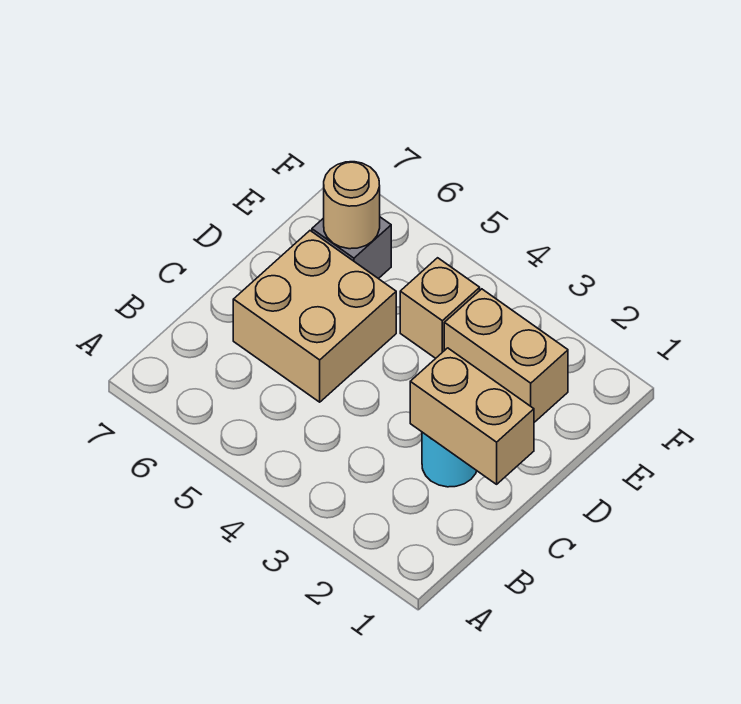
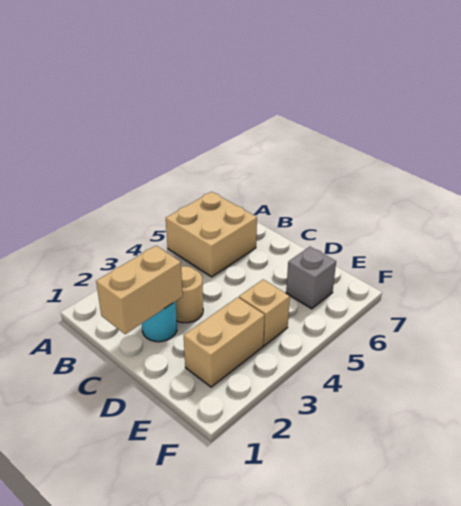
tan brick C5:D6 level 1 -> tan brick A5:B6 level 1
tan round brick E6 level 2 -> tan round brick C3 level 1

